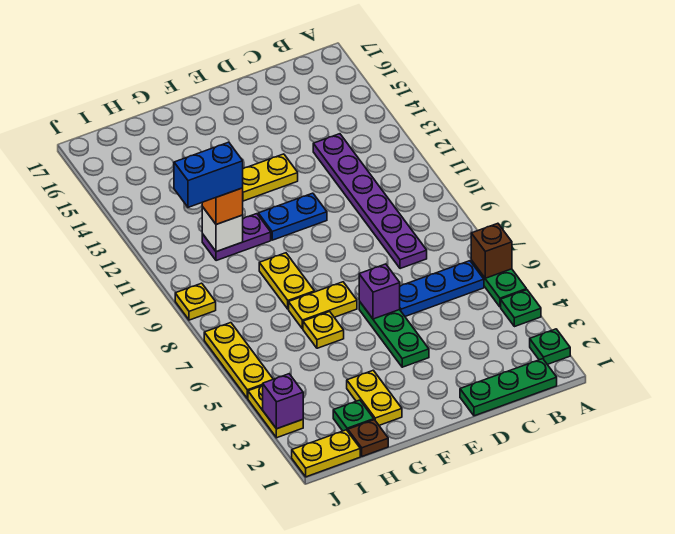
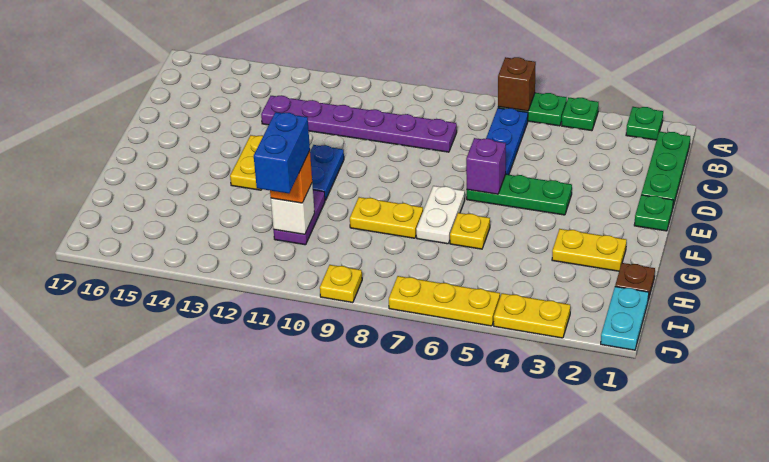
yellow plate F7:G7 level 1 -> white plate F7:G7 level 1
green plate H2 level 1 -> green plate E1 level 1
yellow plate I1:J1 level 1 -> cyan plate I1:J1 level 1
purple brick J3 level 2 -> none

